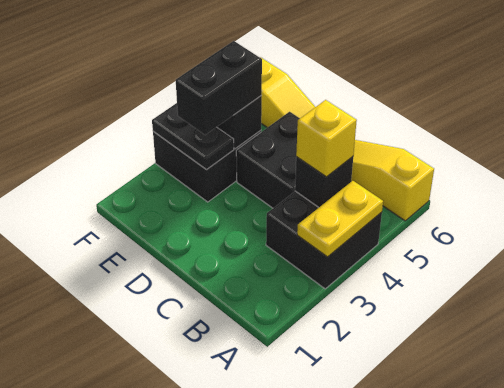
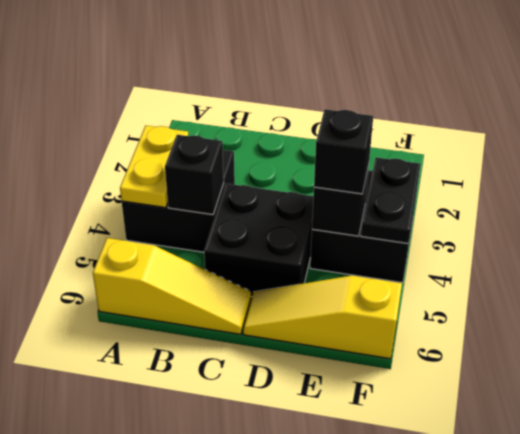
yellow brick B4 level 3 -> none
black plate E3:F3 level 2 -> black plate F3:F4 level 2
black brick E3:E4 level 3 -> black brick E4 level 3

